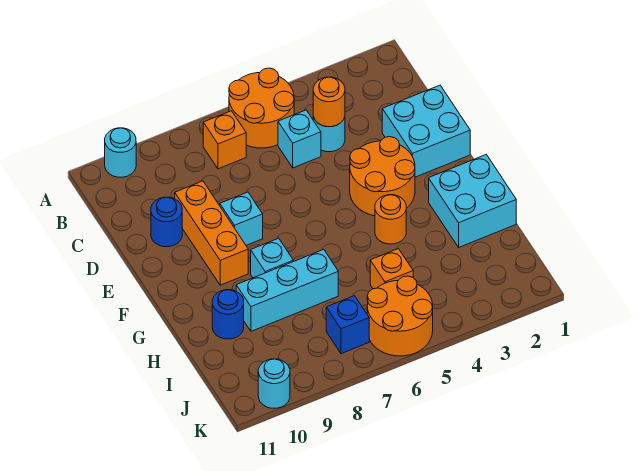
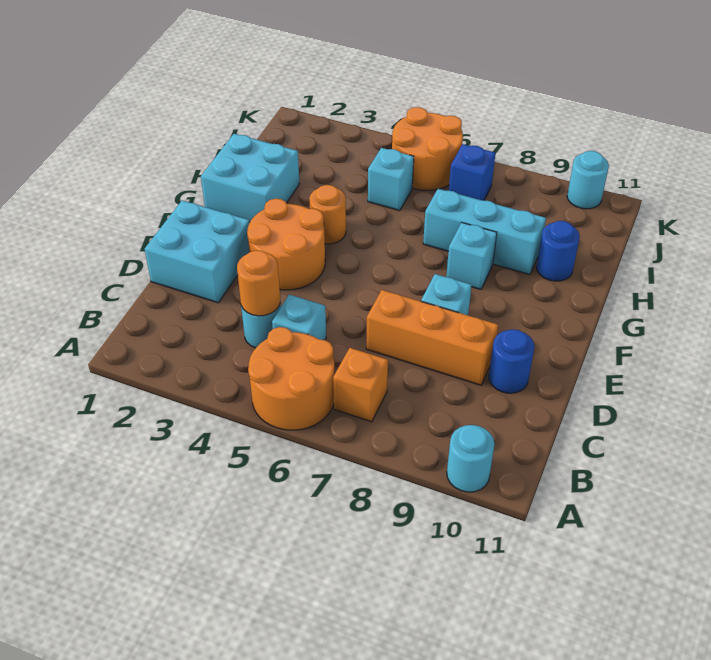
orange brick D9:F9 level 1 -> orange brick D7:D9 level 1
orange brick I5 level 1 -> cyan brick I5 level 1

